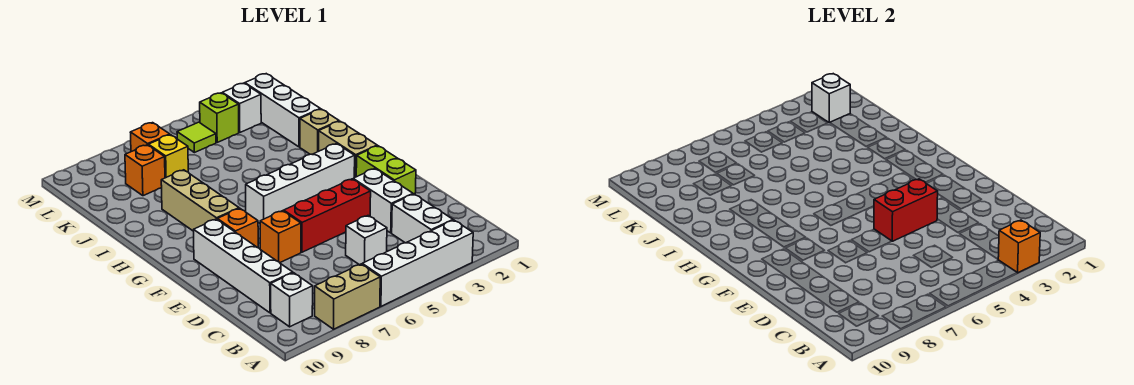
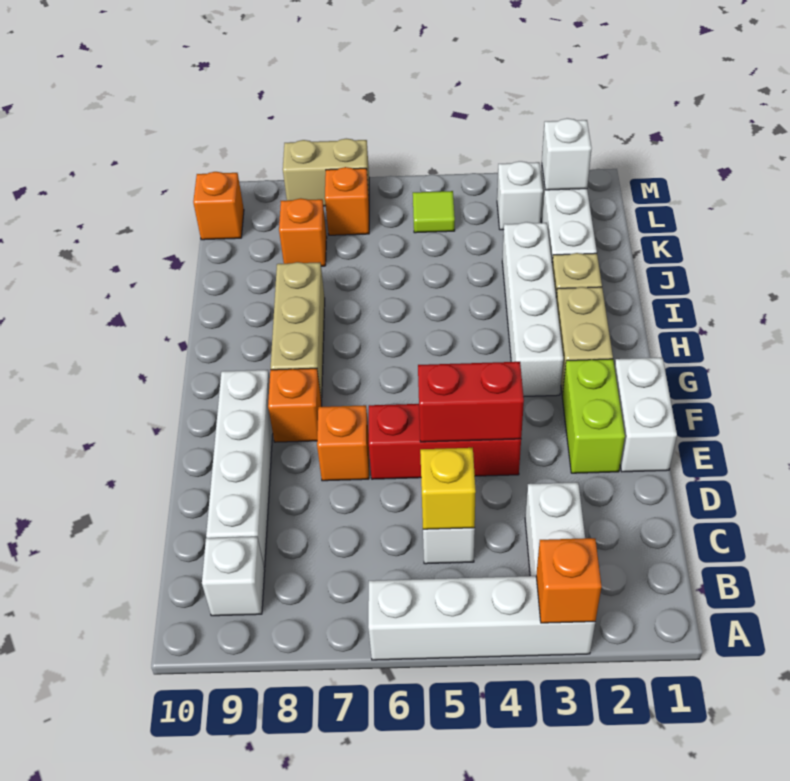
tan brick A7:A8 level 1 -> tan brick M7:M8 level 1
white brick D3:E3 level 1 -> white brick E1:F1 level 1
white brick G3:G6 level 1 -> white brick G3:J3 level 1
yellow brick K7 level 1 -> yellow brick C5 level 2
lime brick L4 level 1 -> none
none -> orange brick L10 level 1

